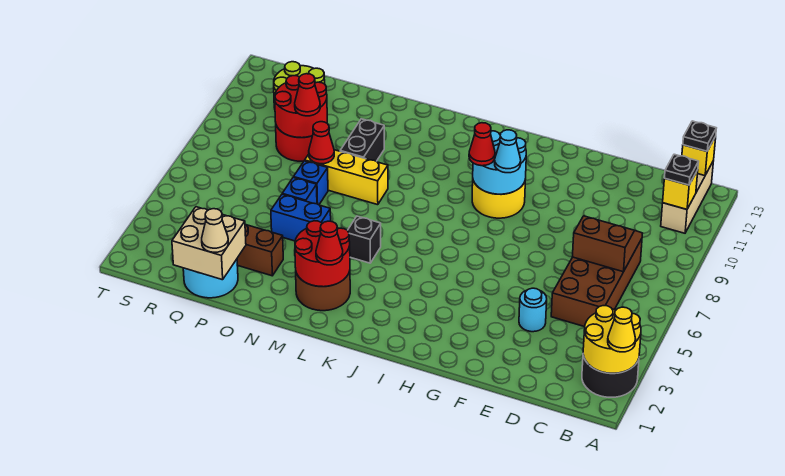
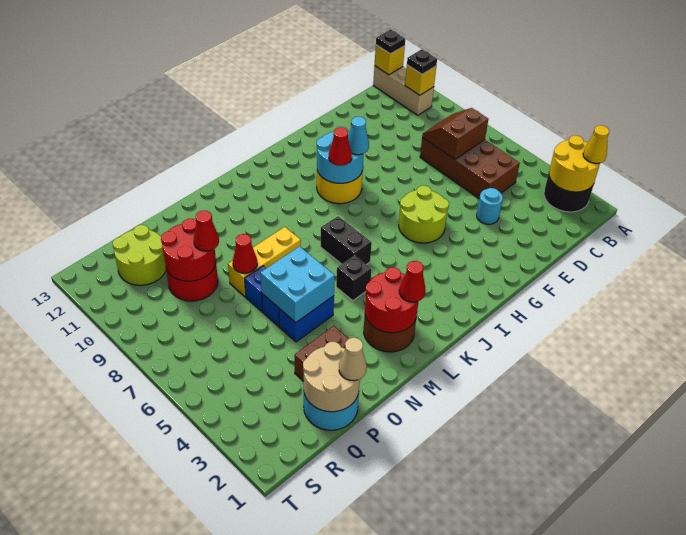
none -> lime round brick G5:H6 level 1
none -> cyan brick N5:O6 level 2
black brick N9:N10 level 1 -> black brick K6:K7 level 1
tan brick P1:Q2 level 2 -> tan round brick P1:Q2 level 2

